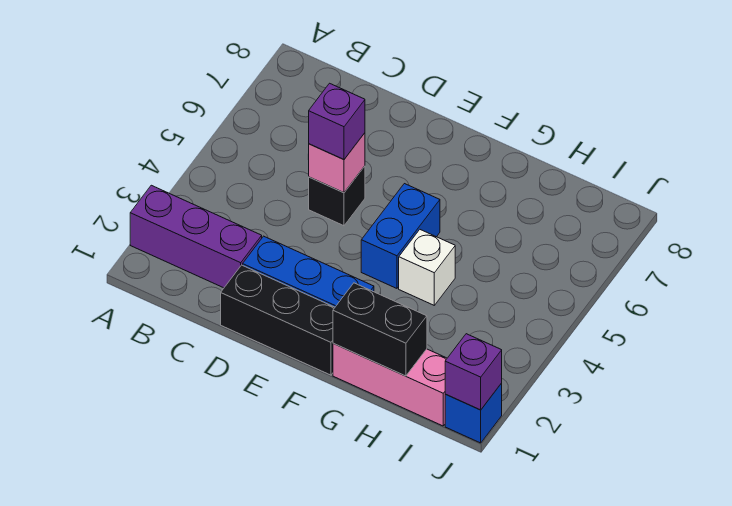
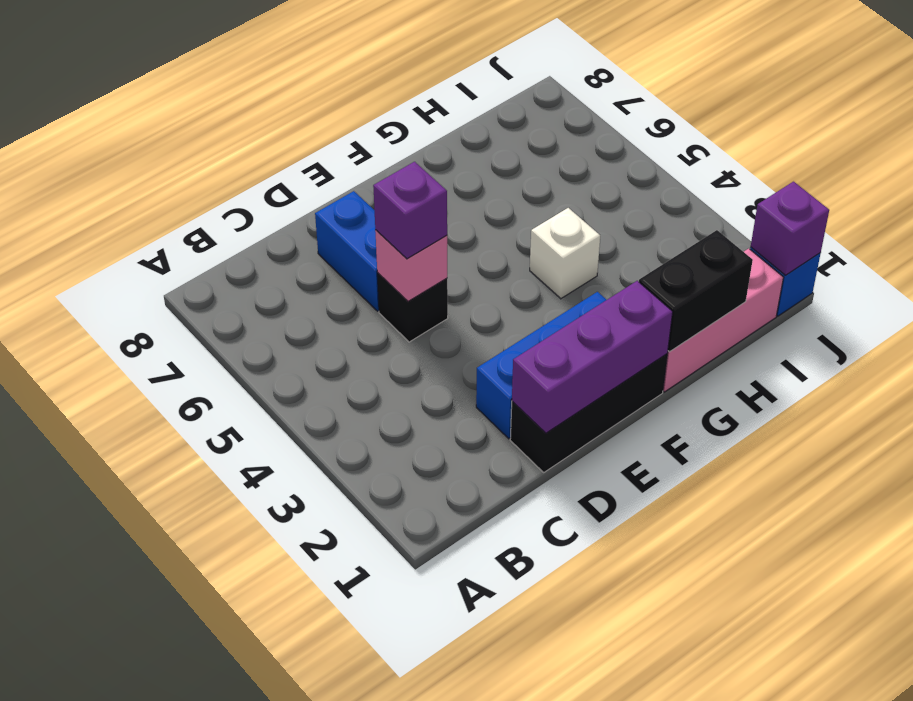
purple brick A2:C2 level 1 -> purple brick D1:F1 level 2
blue brick F4:F5 level 1 -> blue brick D6:D7 level 1

